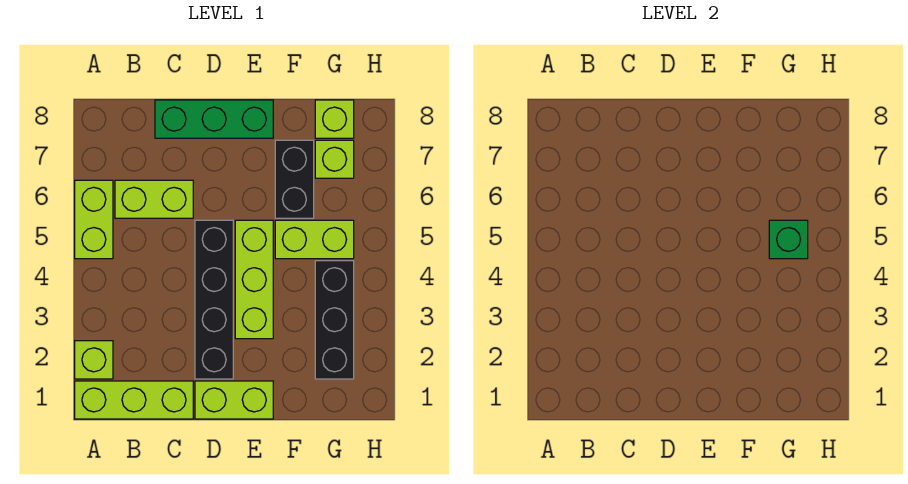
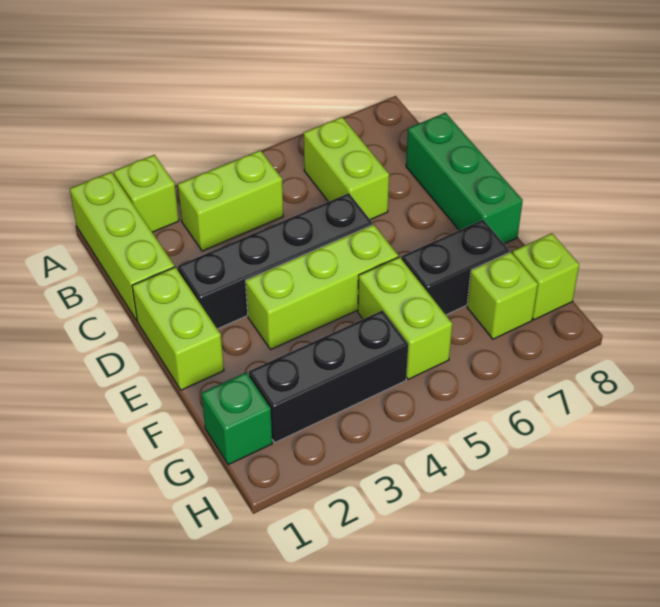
lime brick A5:A6 level 1 -> lime brick B3:B4 level 1
green brick G5 level 2 -> green brick G1 level 1

